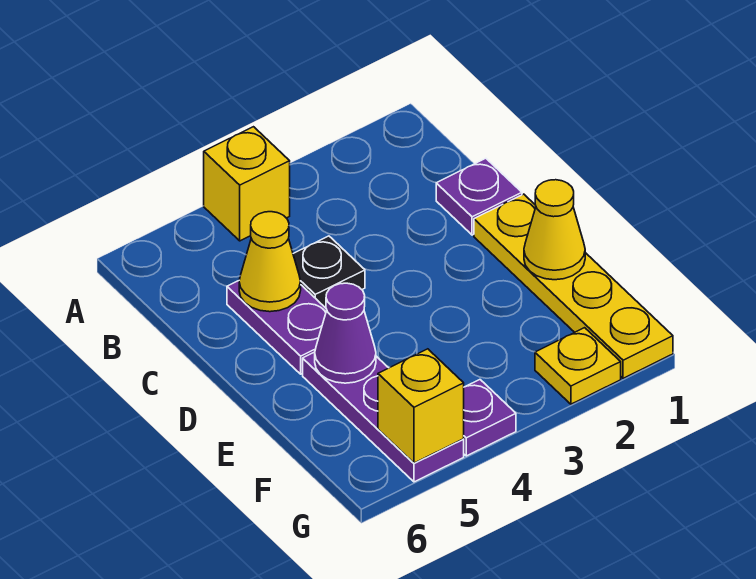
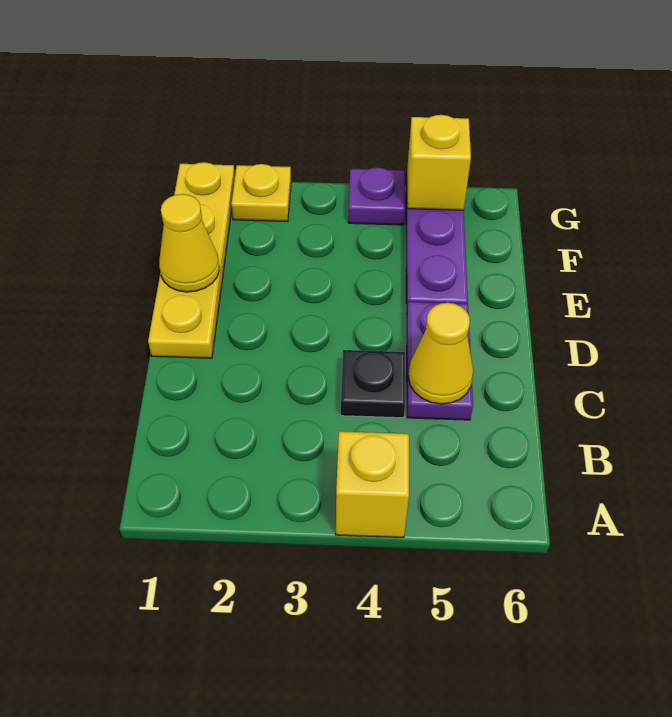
purple plate C1 level 1 -> none
purple cone E5 level 2 -> none

